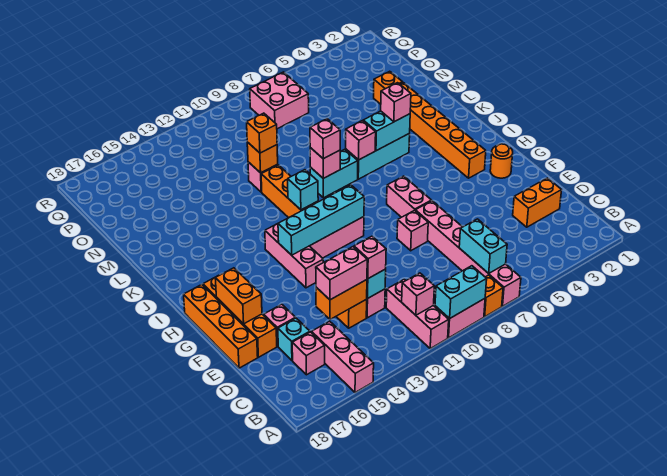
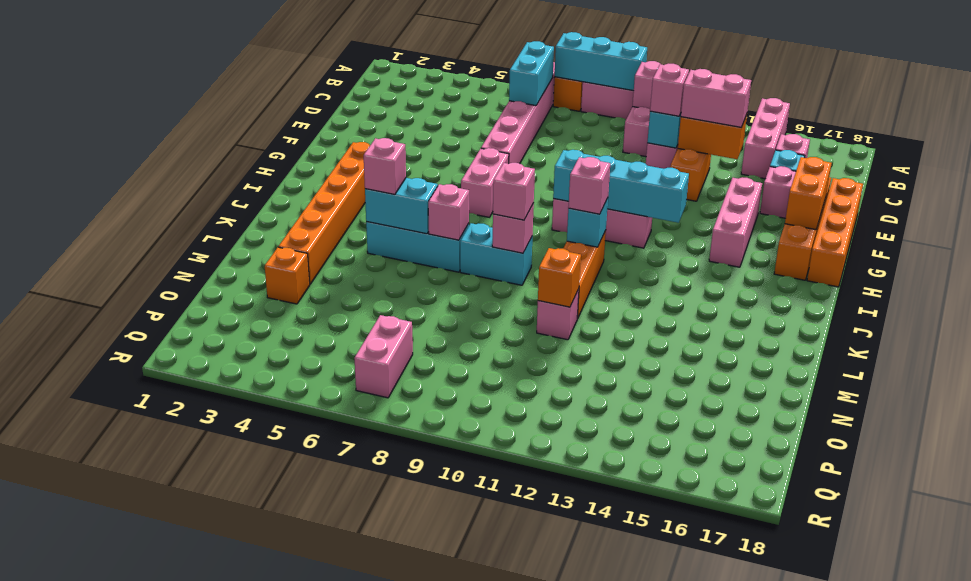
cyan brick A9:A10 level 2 -> cyan brick A8:A10 level 2
orange brick D2:D3 level 1 -> none
pink brick F8 level 1 -> pink brick J11 level 3
orange round brick G2 level 1 -> none
pink brick G13:I13 level 1 -> pink brick F15:H15 level 1
orange brick M11 level 3 -> none
pink brick P7:Q8 level 1 -> pink brick P7:Q7 level 1

